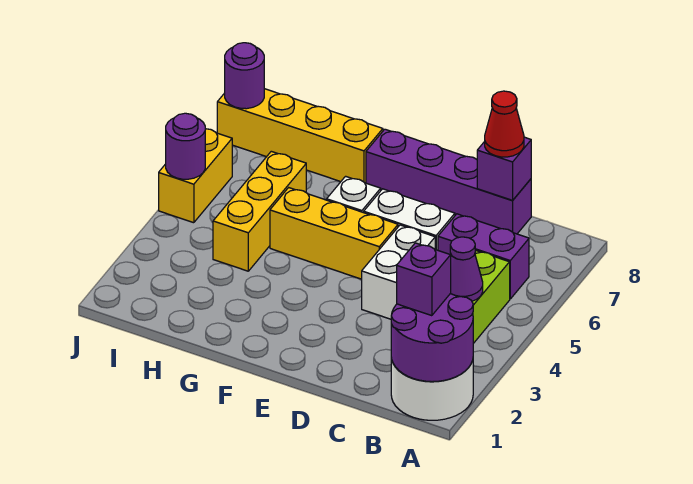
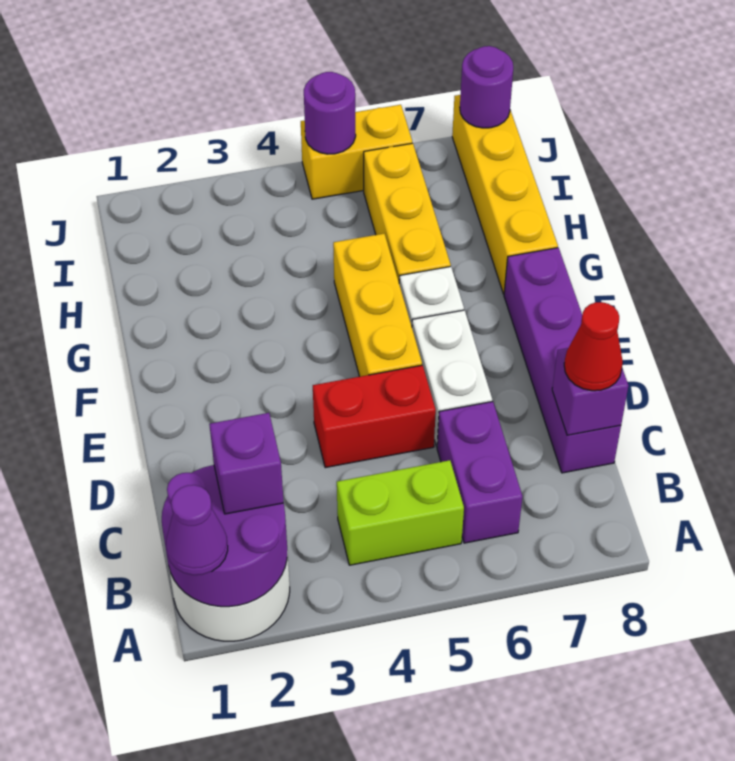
purple cone B4 level 2 -> purple cone A1 level 3
white brick D4:D5 level 1 -> red brick D4:D5 level 1
yellow brick H4:H6 level 1 -> yellow brick G6:I6 level 1

